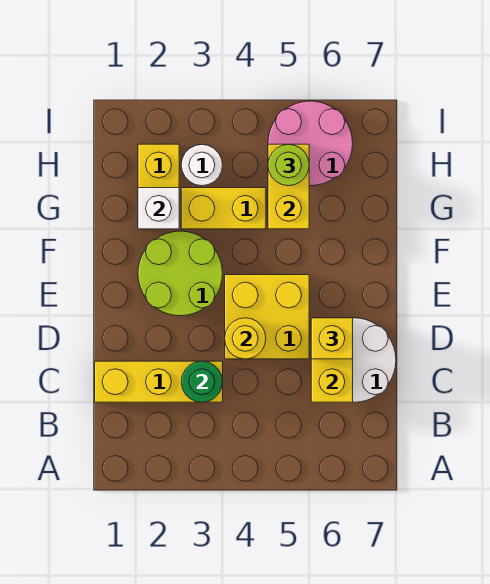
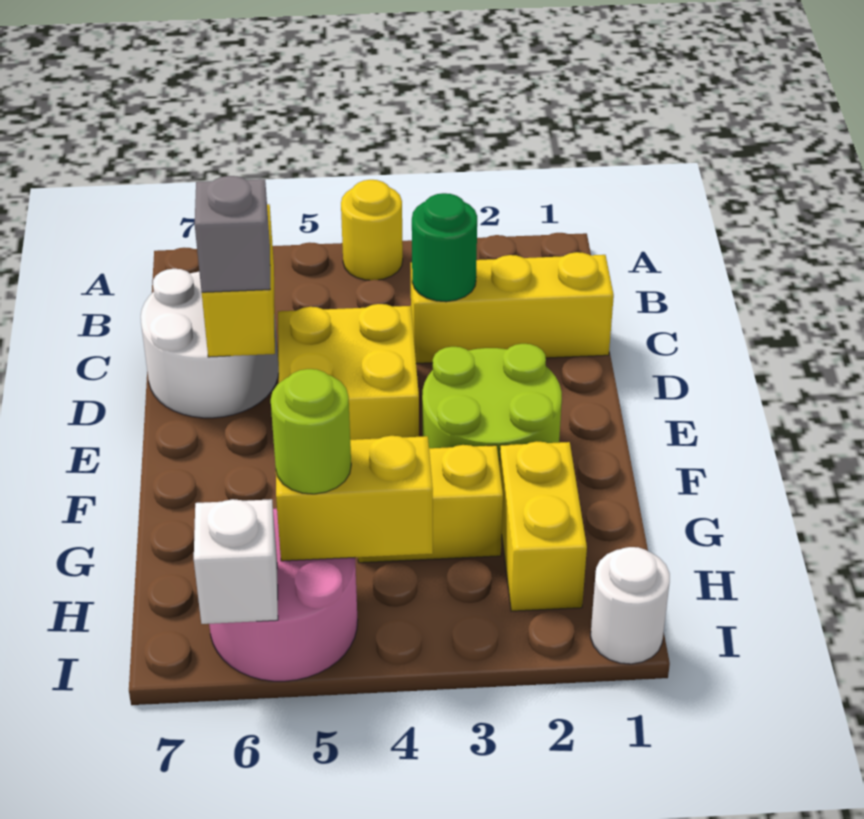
yellow round brick D4 level 2 -> yellow round brick A4 level 1
yellow brick D6 level 3 -> grey brick D6 level 3
white brick G2 level 2 -> white brick I6 level 2
yellow brick G5:H5 level 2 -> yellow brick H4:H5 level 2
white round brick H3 level 1 -> white round brick I1 level 1

